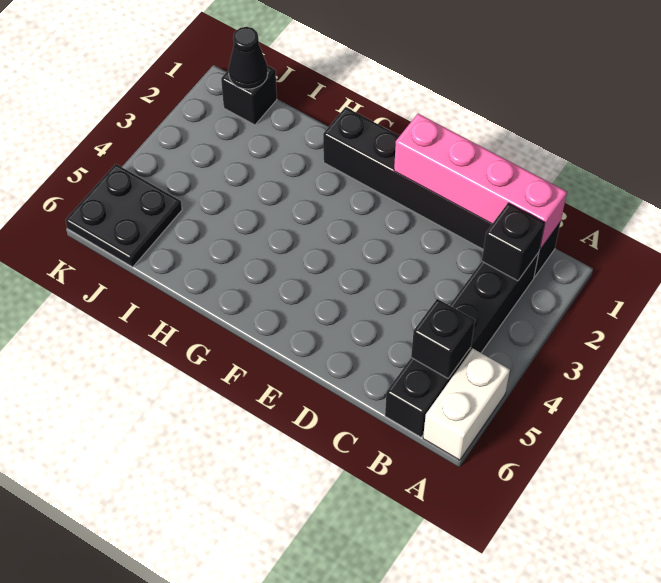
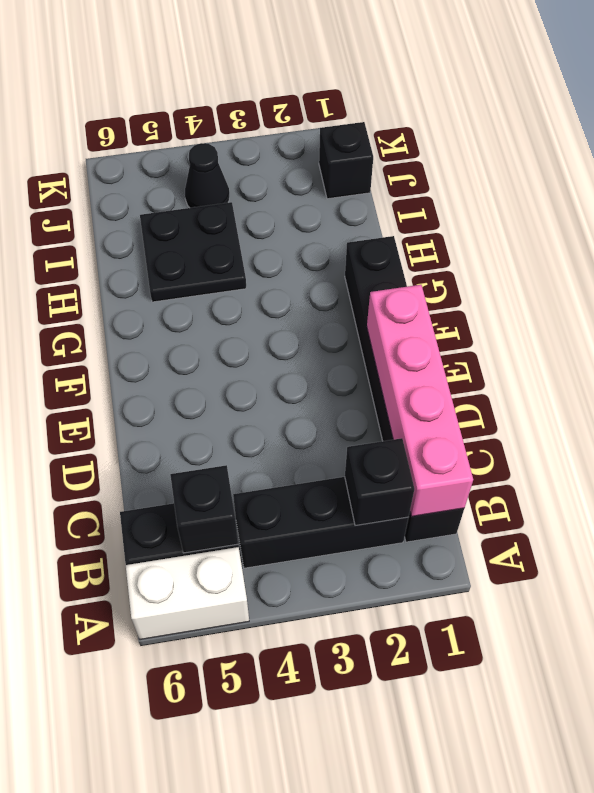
black cone J1 level 2 -> black cone J4 level 1
black plate J5:K6 level 1 -> black plate H4:I5 level 1

